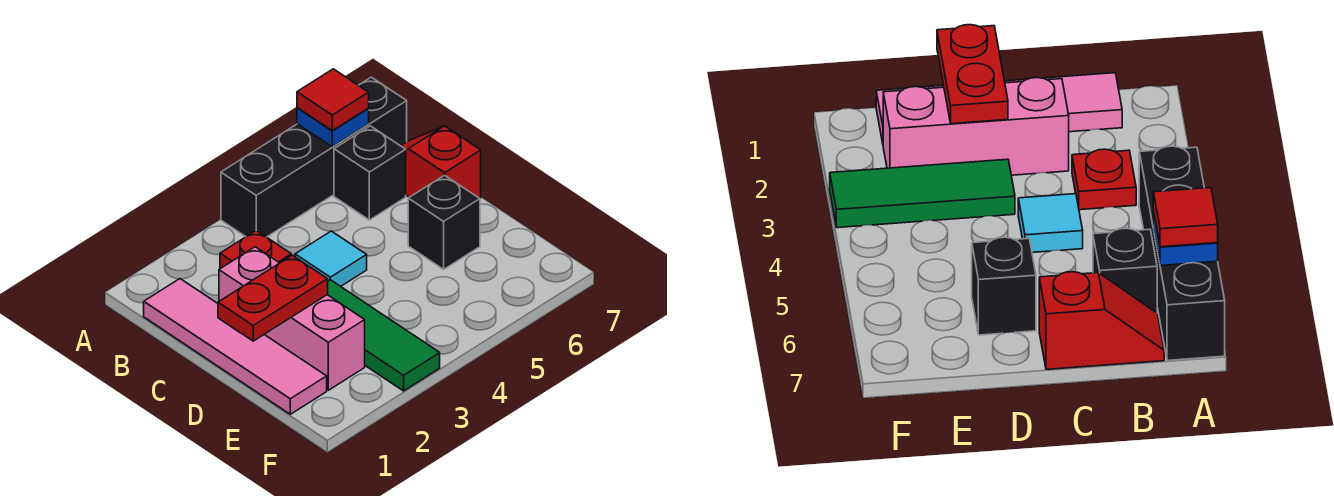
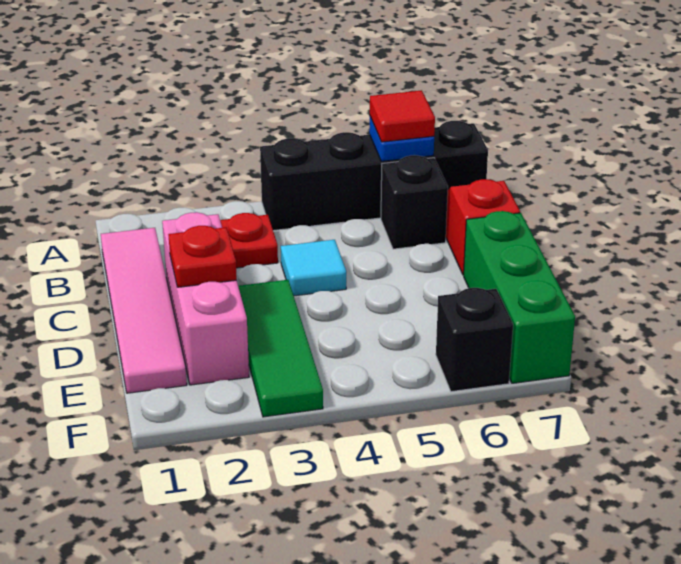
red plate D1:D2 level 2 -> red plate D2 level 2
black brick D6 level 1 -> black brick F6 level 1
none -> green brick D7:F7 level 1

